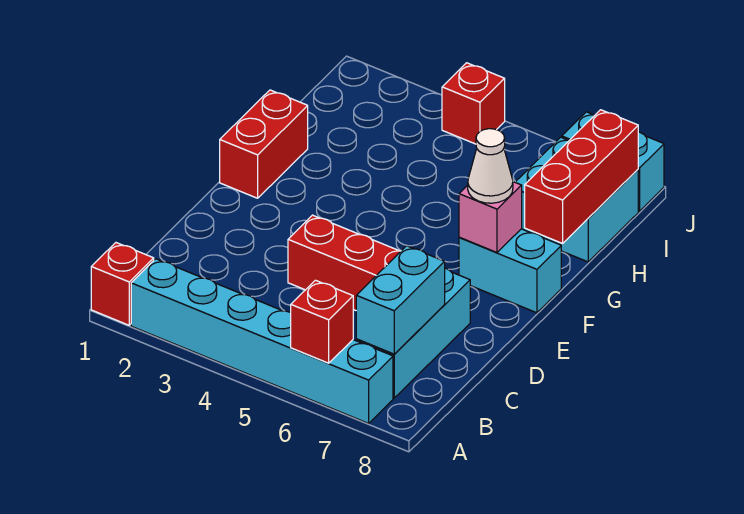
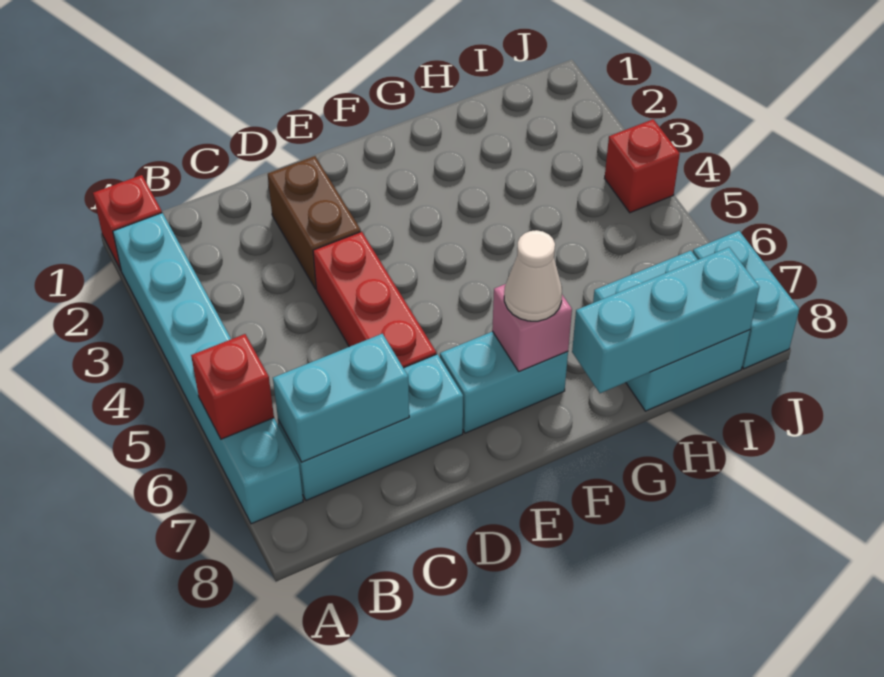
none -> brown brick D2:D3 level 1
red brick F1:G1 level 1 -> none
cyan brick F7:F8 level 1 -> cyan brick E7:F7 level 1
red brick G8:I8 level 2 -> cyan brick G8:I8 level 2

